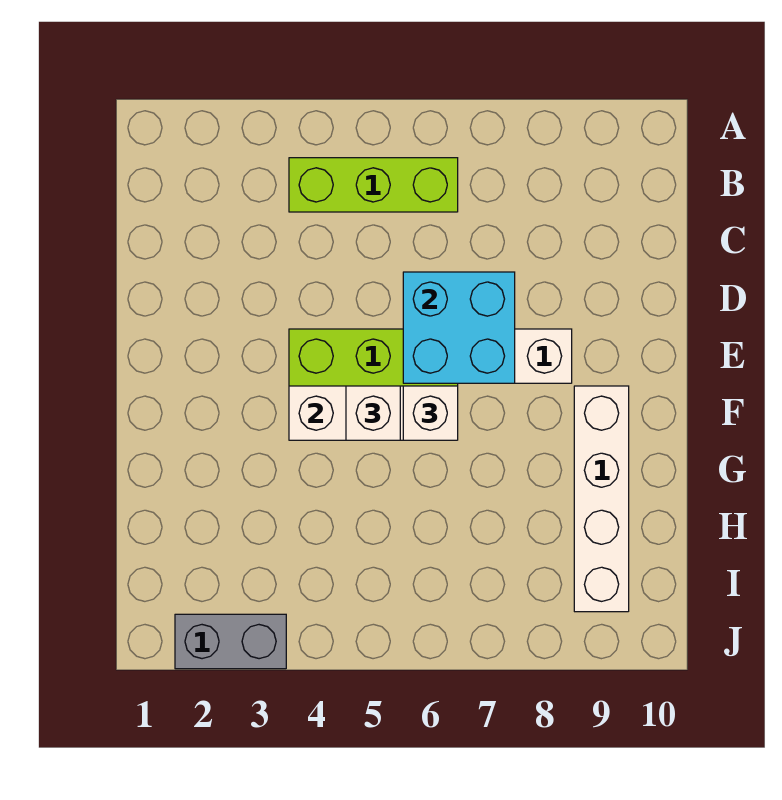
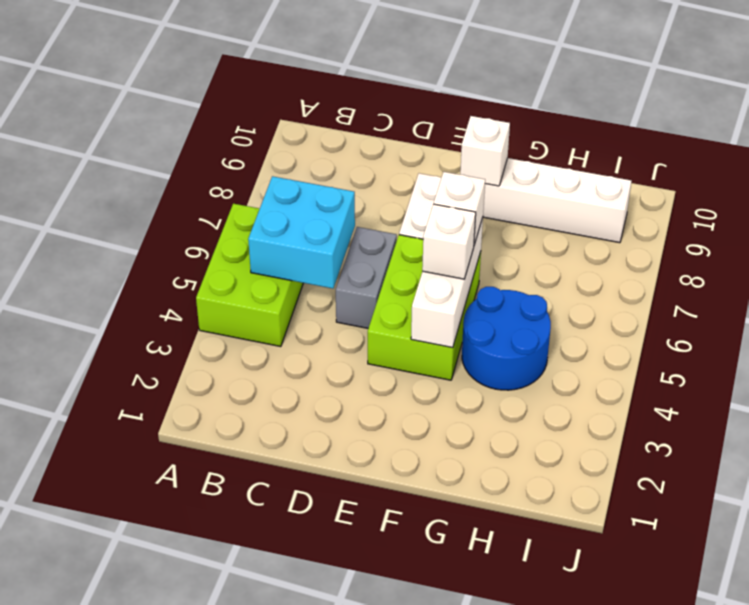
lime brick B4:B6 level 1 -> lime brick A4:B6 level 1
cyan brick D6:E7 level 2 -> cyan brick B5:C6 level 2
none -> white brick F9 level 2
none -> blue round brick G4:H5 level 1
grey brick J2:J3 level 1 -> grey brick D5:D6 level 1

